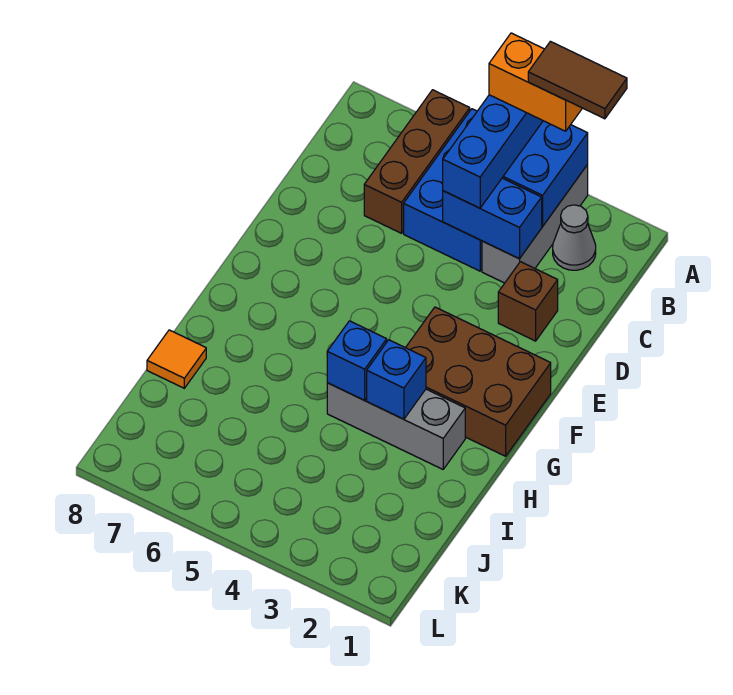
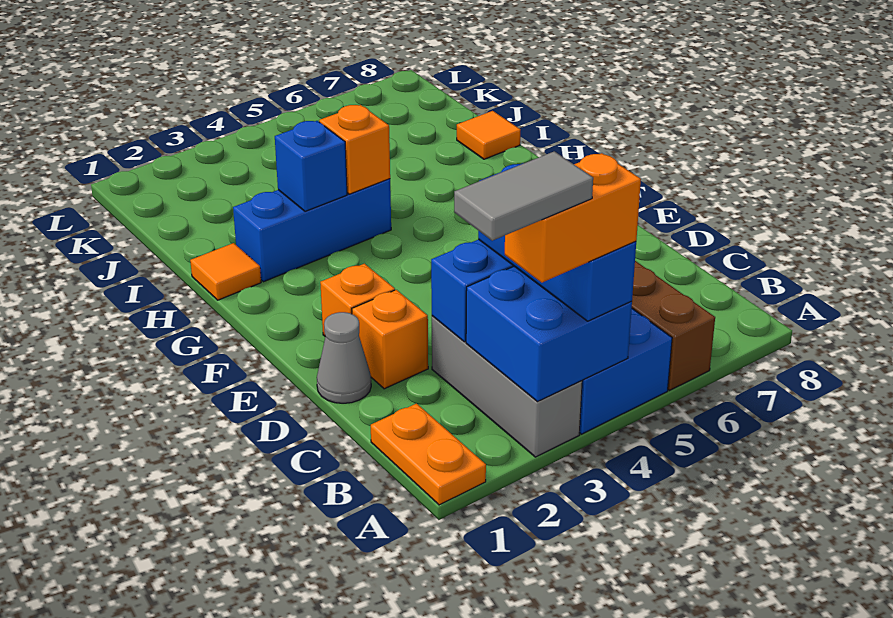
none -> orange plate A1:B1 level 1
brown tile A2:A3 level 5 -> grey tile A2:A3 level 5
grey cone B2 level 1 -> grey cone D1 level 1
brown brick D2 level 1 -> orange brick D2 level 1
none -> orange brick E2 level 1
brown brick F1:G3 level 1 -> none
none -> orange tile H1 level 1
grey brick H2:H4 level 1 -> blue brick H2:H4 level 1
blue brick H4 level 2 -> orange brick H4 level 2

